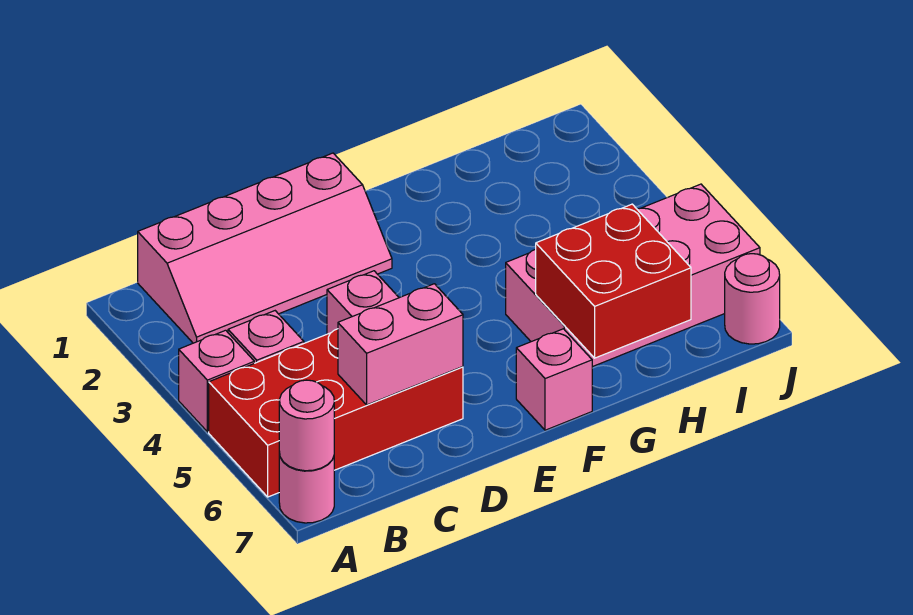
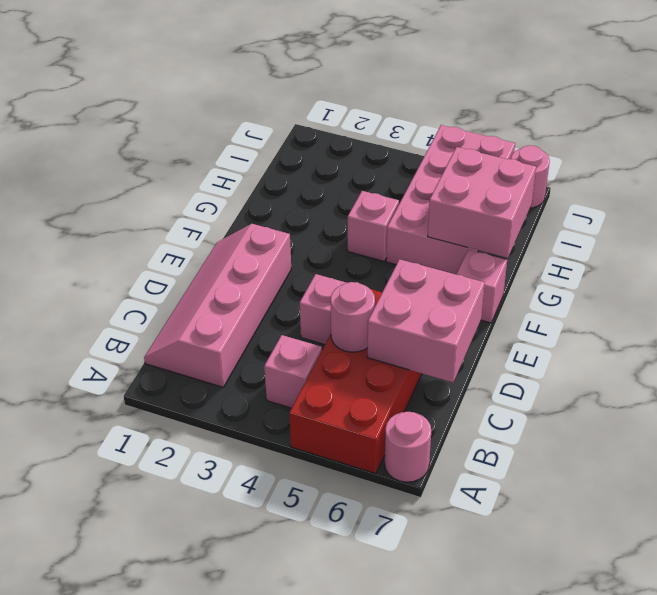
pink brick A4 level 1 -> pink brick G4 level 1
pink round brick A7 level 2 -> pink round brick C5 level 2
pink slope B1:E2 level 1 top 1 -> pink slope B1:E2 level 1 top 2
pink brick C6:D6 level 2 -> pink brick C6:D7 level 2
red brick G6:H7 level 2 -> pink brick G6:H7 level 2

